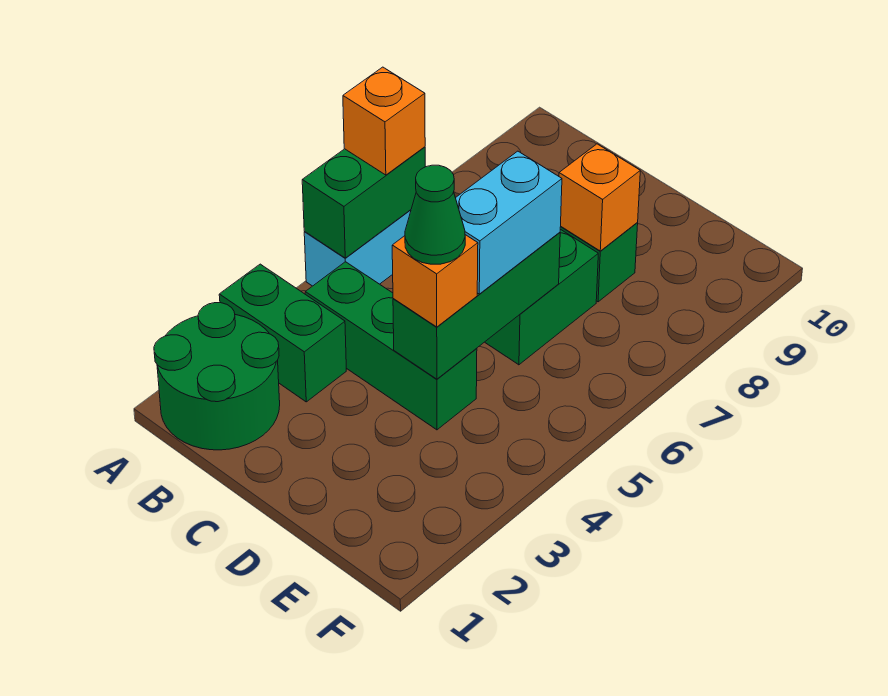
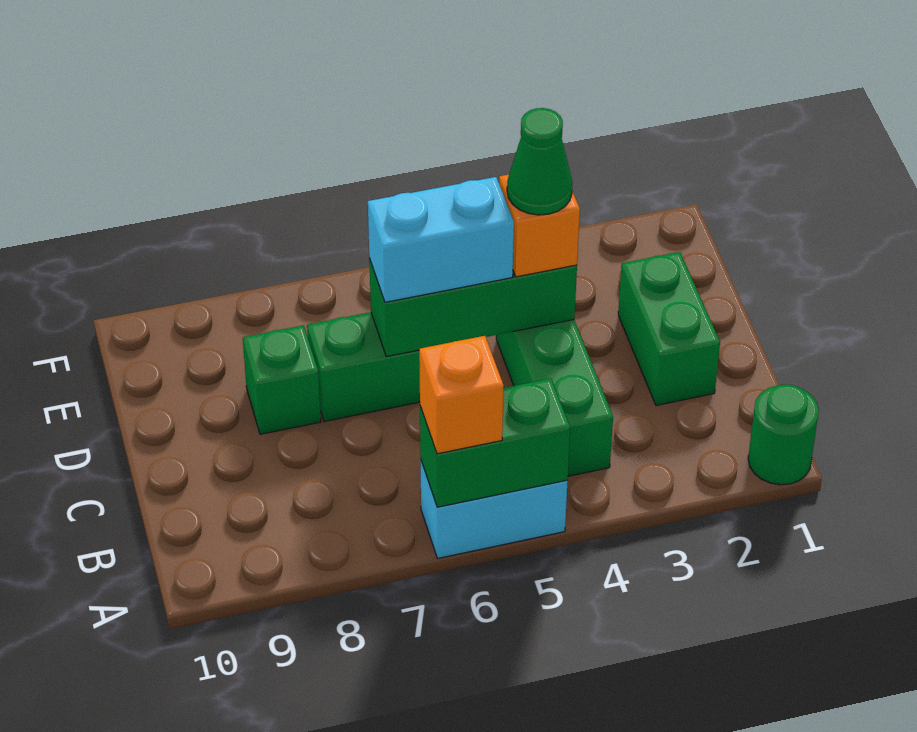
green round brick A1:B2 level 1 -> green round brick A1 level 1
green brick A3:B3 level 1 -> green brick C2:D2 level 1
orange brick D8 level 2 -> none

